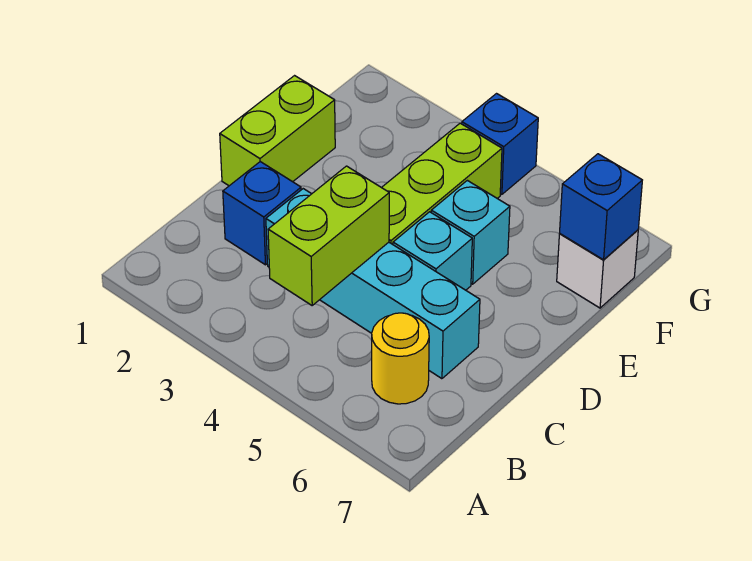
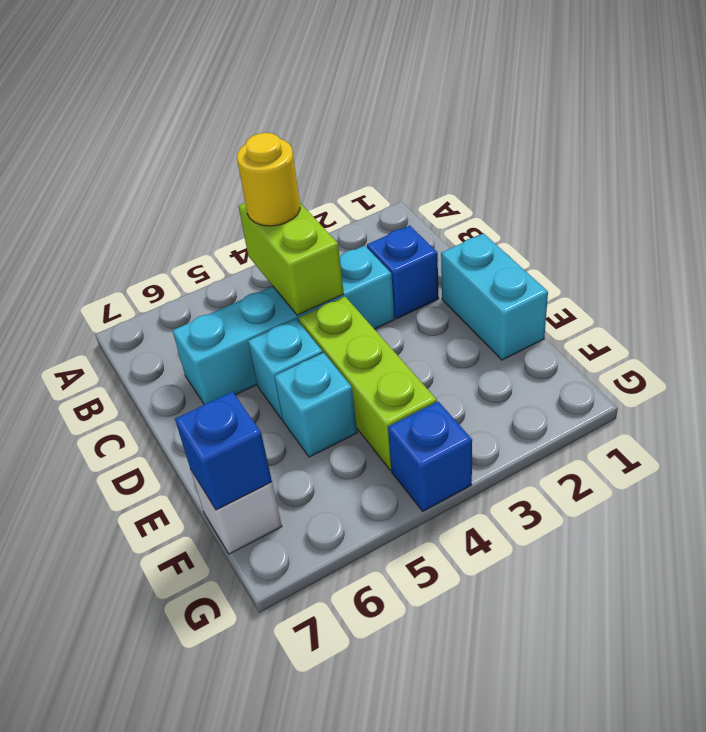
yellow round brick B6 level 1 -> yellow round brick B4 level 3
lime brick D1:E1 level 1 -> cyan brick D1:E1 level 1

